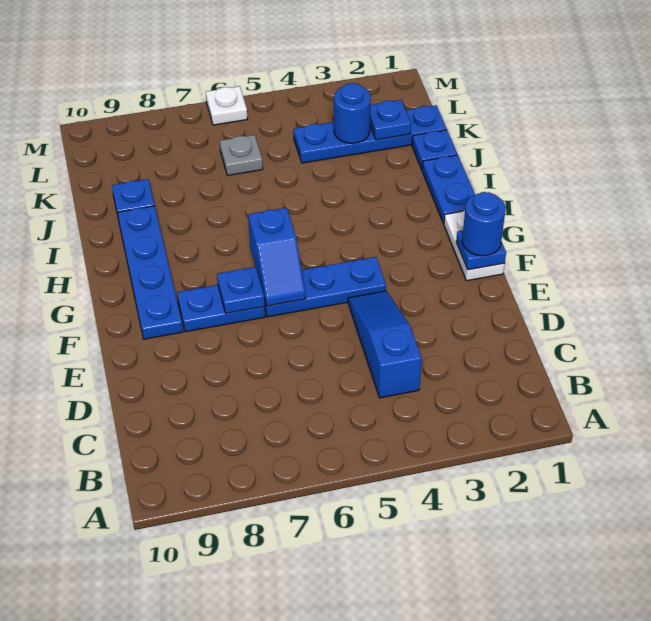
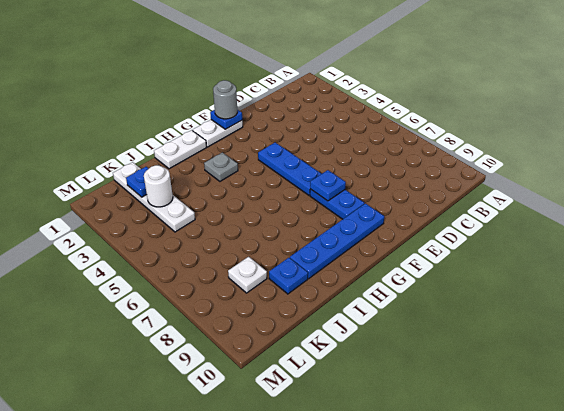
blue slope C4:E4 level 1 top C -> none
blue round brick F1 level 3 -> grey round brick F1 level 3
blue slope F6:G6 level 2 top G -> none
blue plate H1:I1 level 1 -> white plate H1:I1 level 1
blue plate J1 level 1 -> none
blue plate K1:K4 level 1 -> white plate K1:K4 level 1
blue round brick K3 level 2 -> white round brick K3 level 2
grey plate K6 level 1 -> grey plate H3 level 1
white plate M6 level 1 -> white plate K8 level 1

